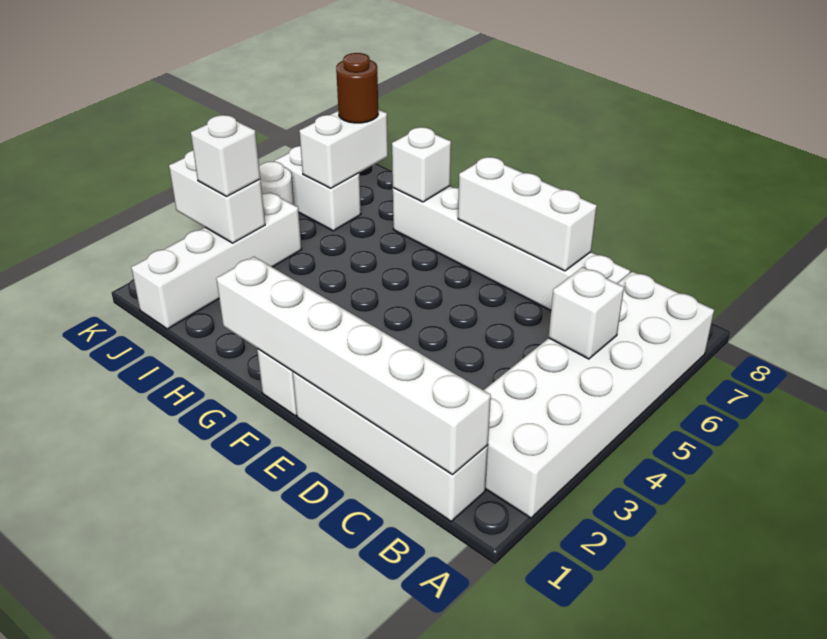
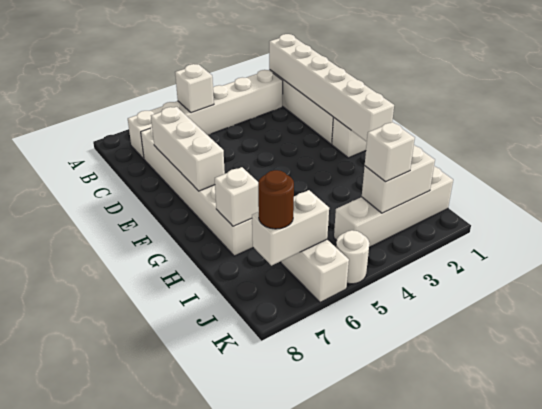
white brick A2:B7 level 1 -> white brick B2:B7 level 1
white brick J3:K3 level 2 -> white brick J2:J3 level 2

